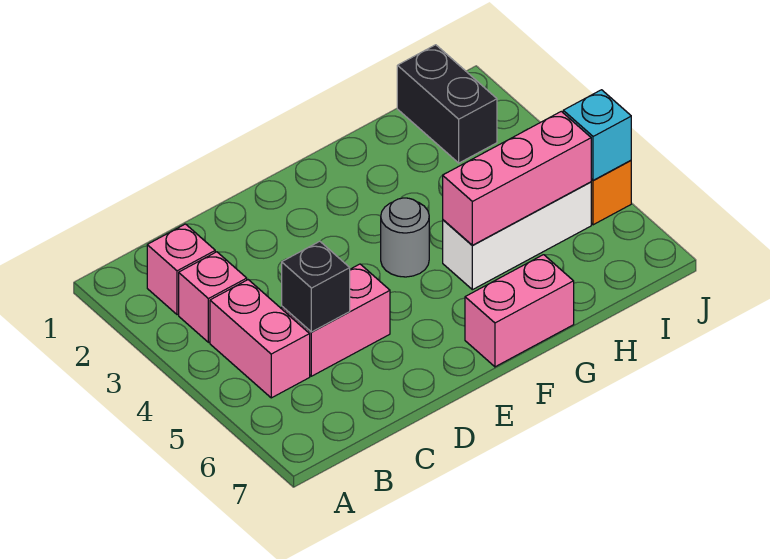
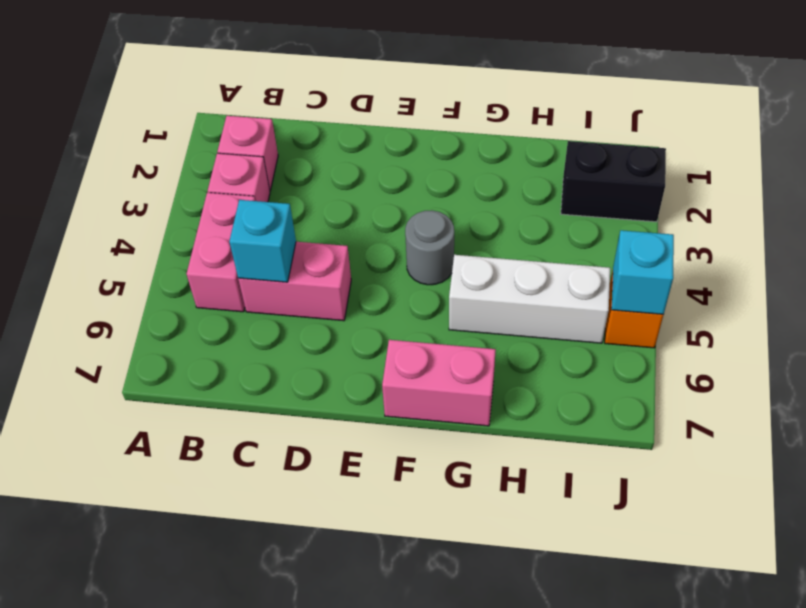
black brick C5 level 2 -> cyan brick C5 level 2
pink brick G5:I5 level 2 -> none
black brick I1:I2 level 1 -> black brick I2:J2 level 1

